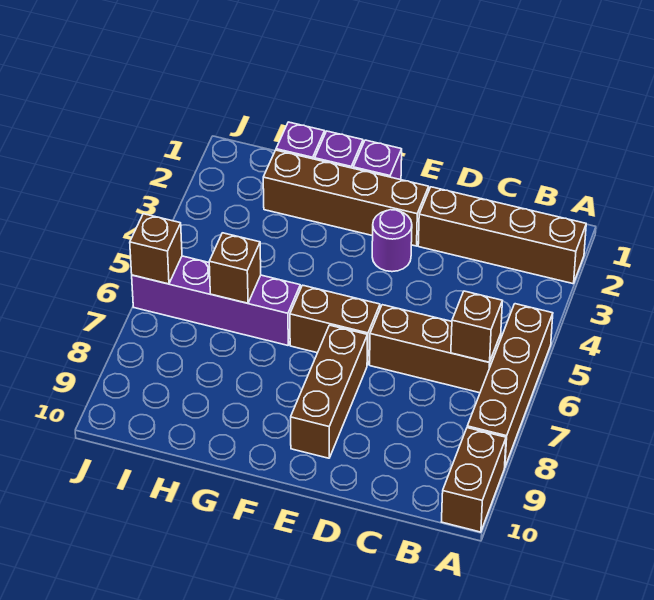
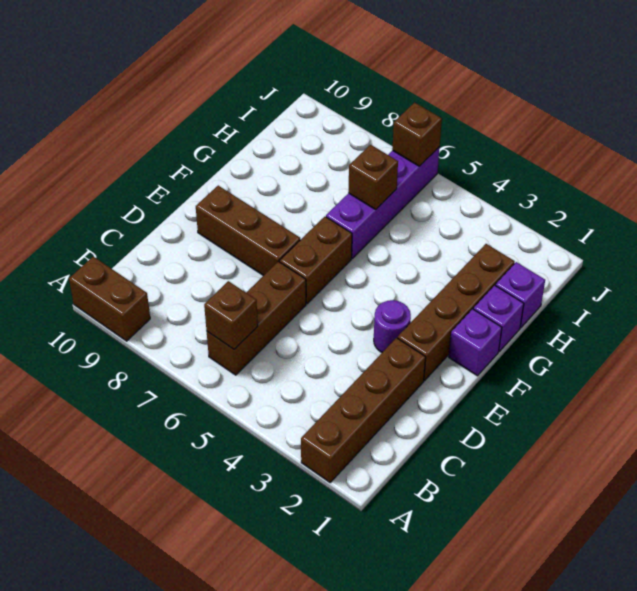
brown brick A5:A8 level 1 -> none

